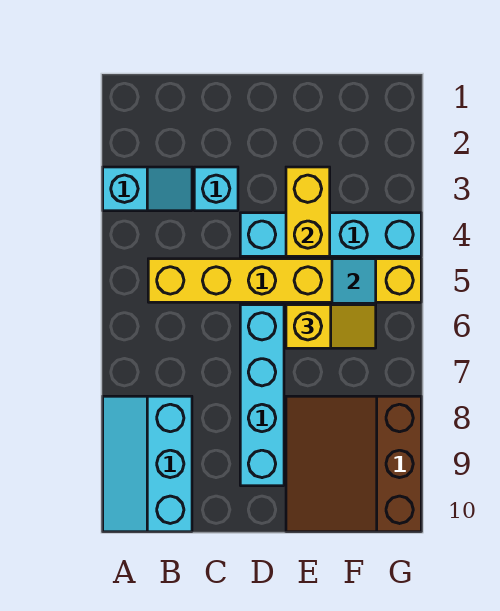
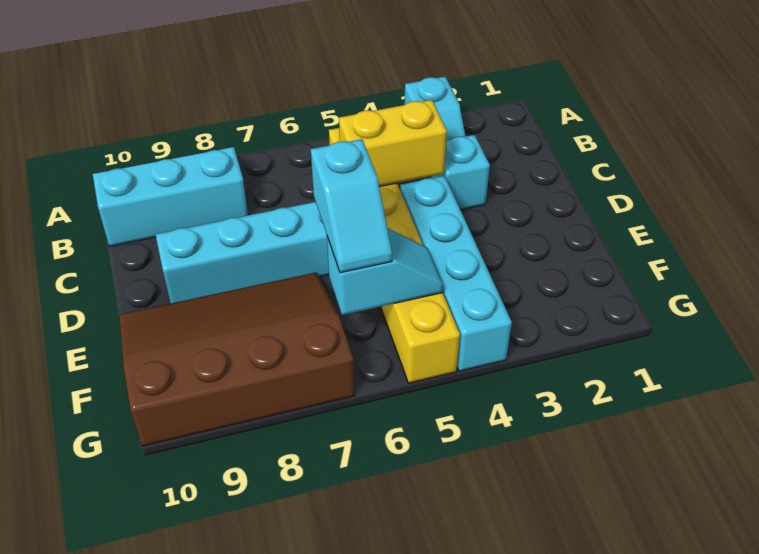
yellow brick E3:E4 level 2 -> yellow brick C4:C5 level 2
yellow slope E6:F6 level 3 top E -> cyan slope E6:F6 level 3 top E
brown slope E8:G10 level 1 top G -> brown slope E7:G10 level 1 top G

